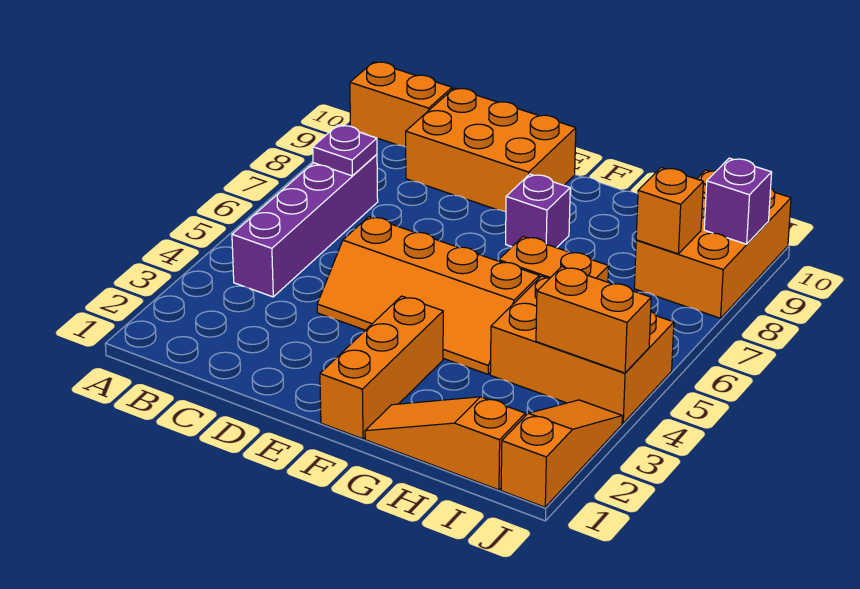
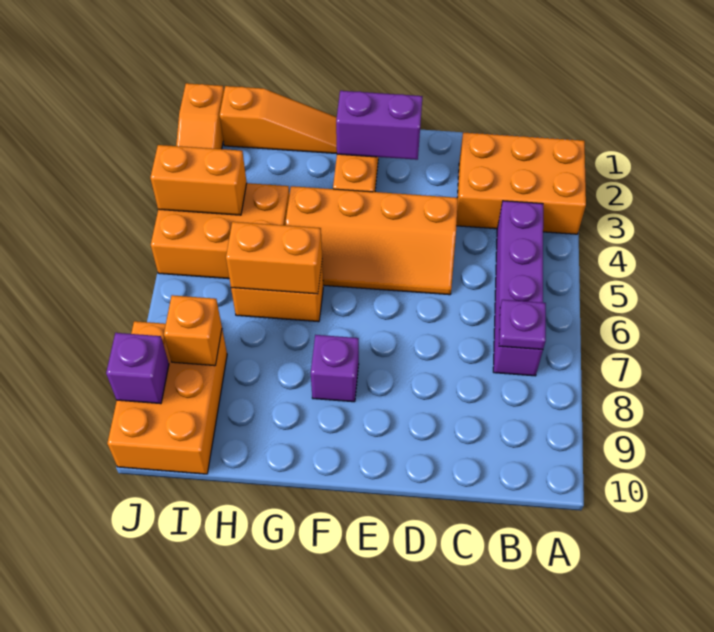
orange brick A10:B10 level 1 -> orange brick G6:H6 level 2
orange brick C9:E10 level 1 -> orange brick A2:C3 level 1
orange slope D4:G5 level 1 top 5 -> orange slope D4:G5 level 1 top 4
none -> purple brick E2:F2 level 2

